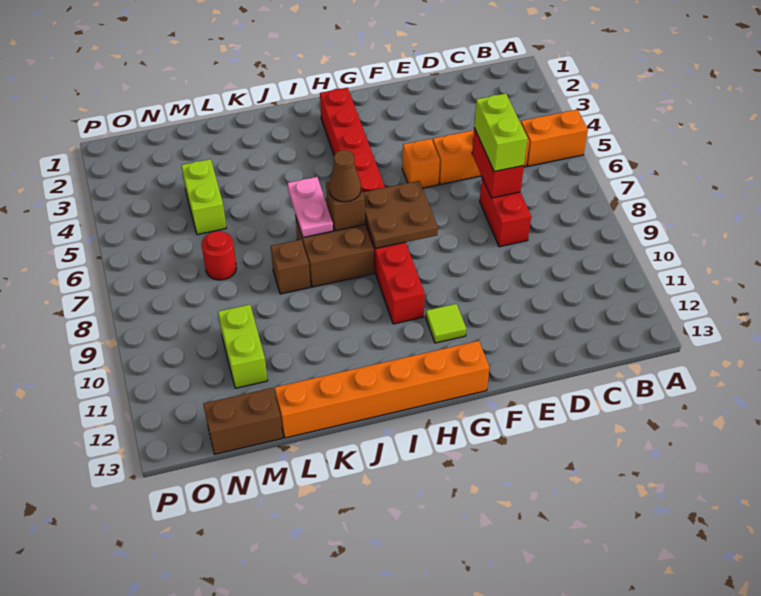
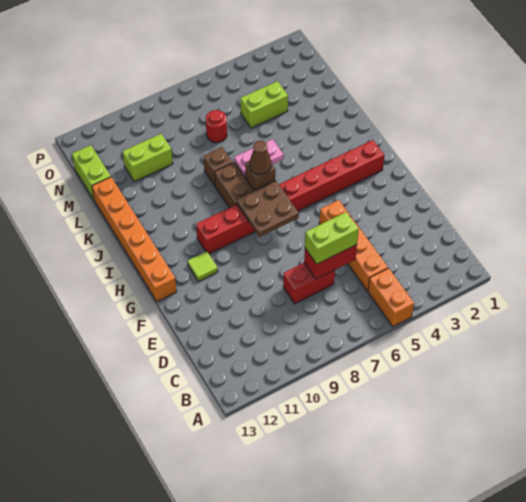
brown brick M13:N13 level 1 -> lime brick M13:N13 level 1

